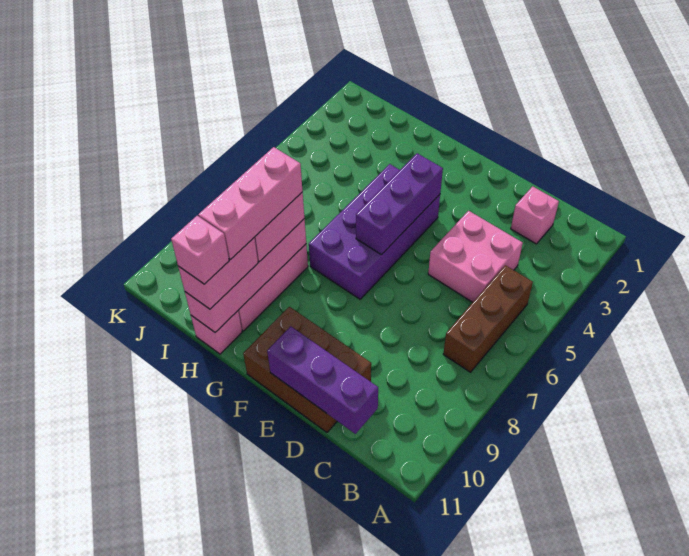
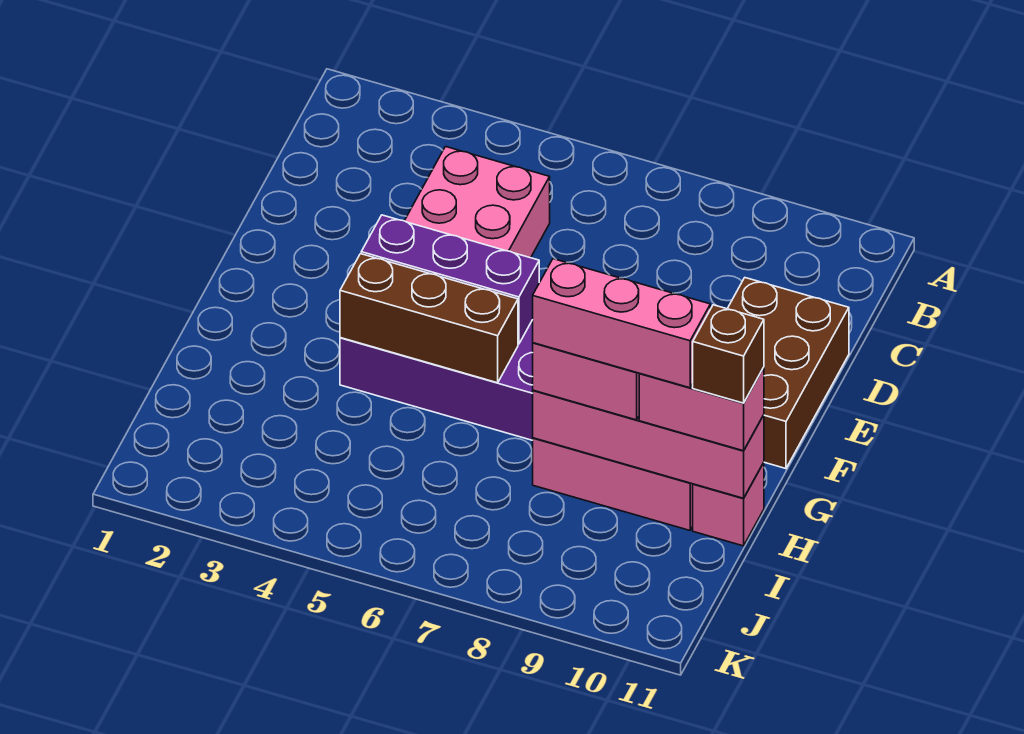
brown brick B5:B7 level 1 -> brown brick G4:G6 level 2
pink brick C2 level 1 -> none
purple brick C11:E11 level 2 -> none
pink brick H11 level 4 -> brown brick H11 level 4

